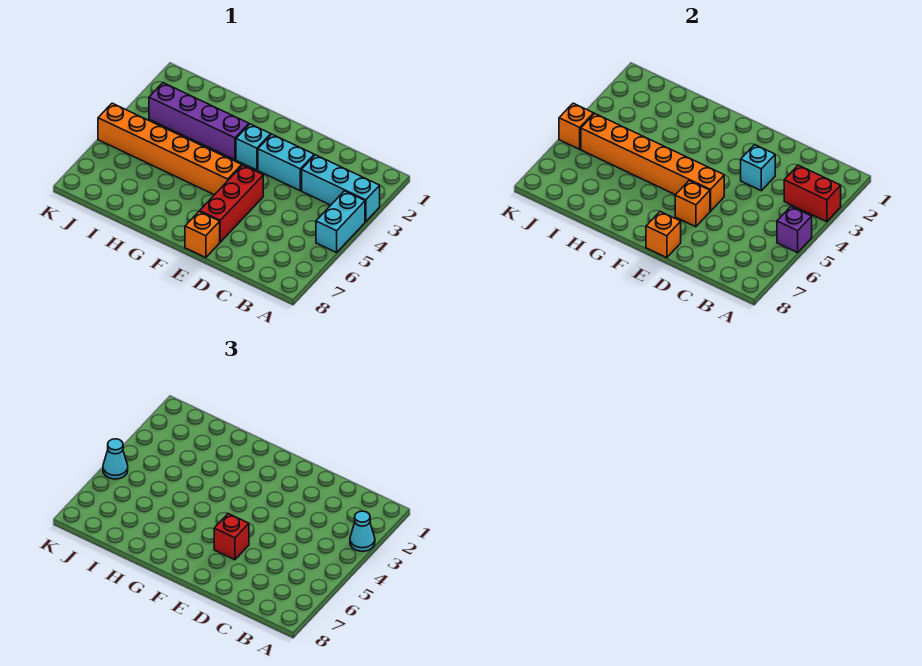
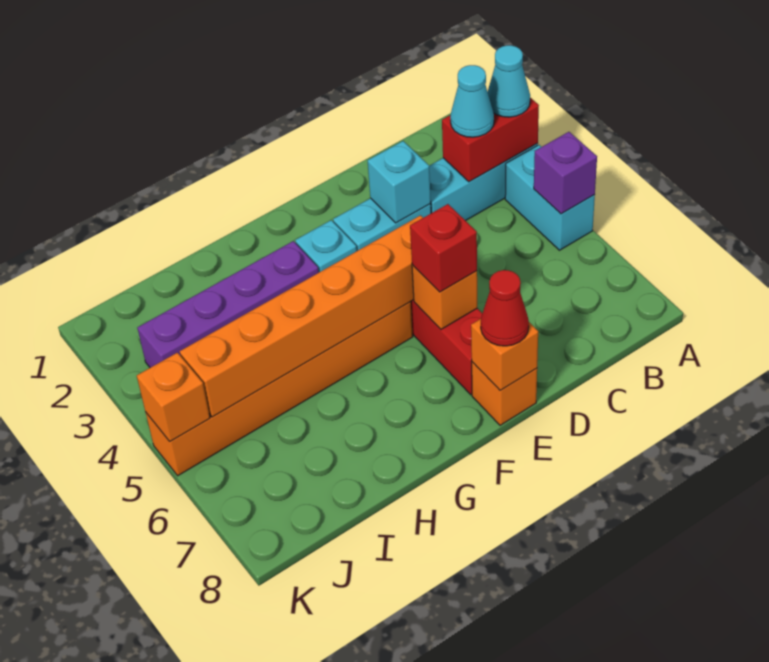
none -> red cone E8 level 3
cyan cone K5 level 3 -> cyan cone B3 level 3

